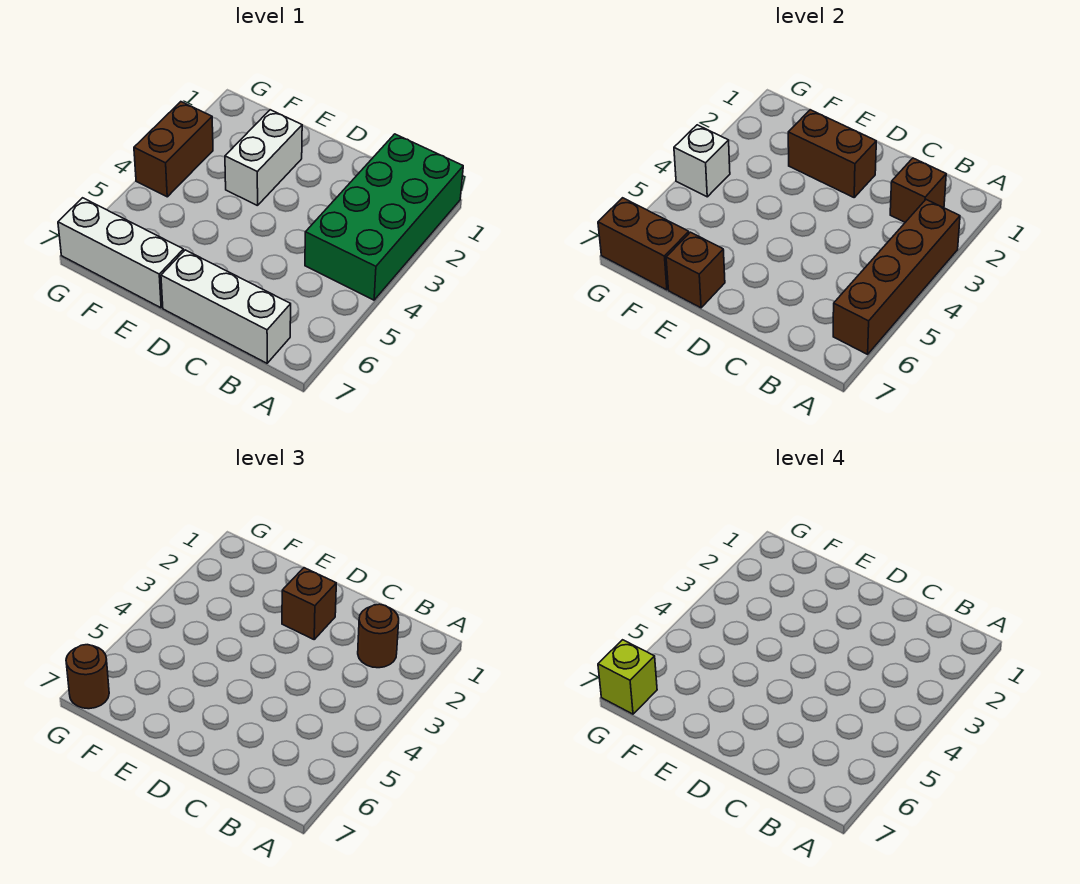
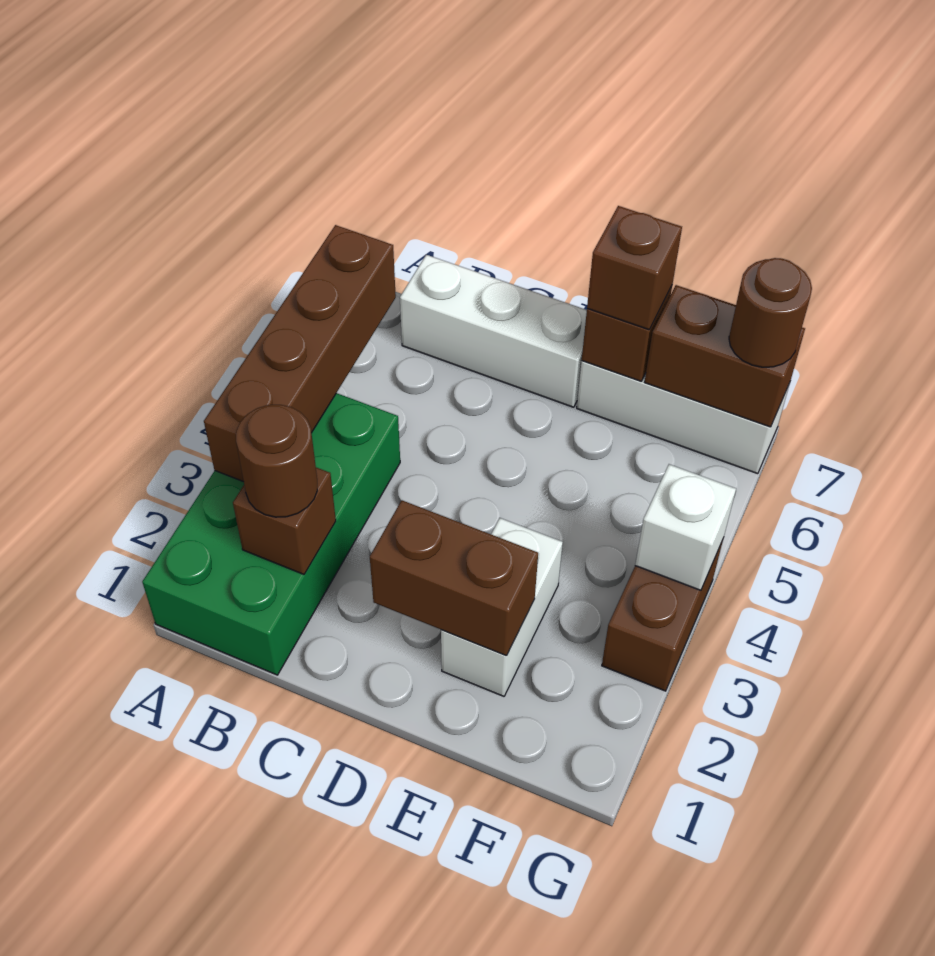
brown brick D2 level 3 -> brown brick E7 level 3
lime brick G7 level 4 -> none

